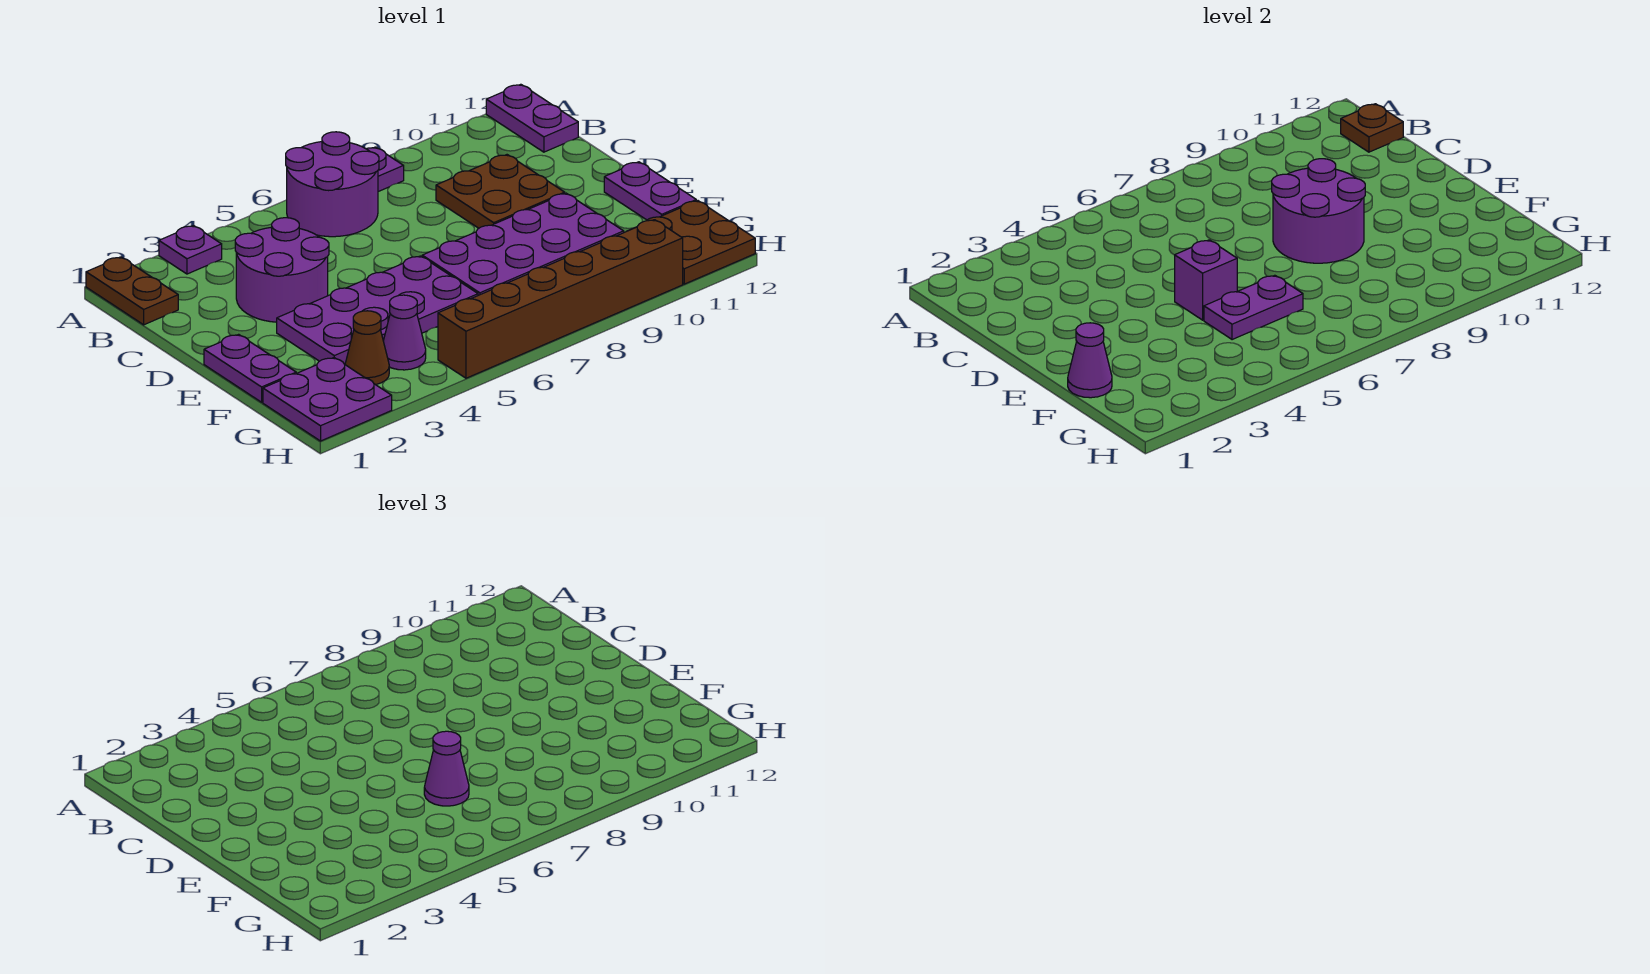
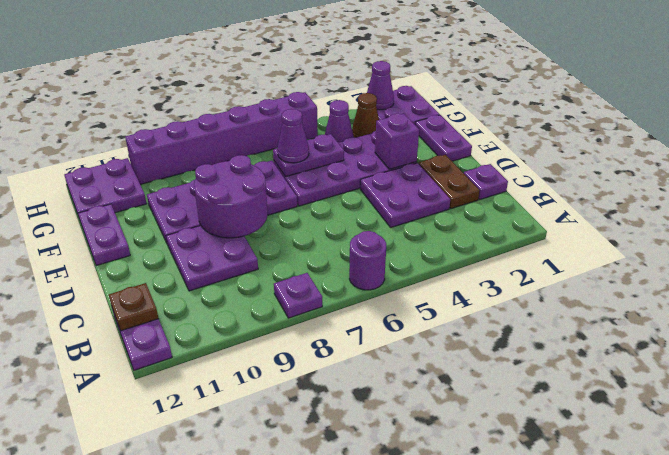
brown plate A1:B1 level 1 -> brown plate C2:D2 level 1
purple plate A3 level 1 -> purple plate C1 level 1
purple round brick A6:B7 level 1 -> purple round brick A6 level 1
purple round brick C3:D4 level 1 -> purple plate C3:D4 level 1
brown plate C9:D10 level 1 -> purple plate C9:D10 level 1
purple brick E5 level 2 -> purple brick E3 level 2
purple cone F1 level 2 -> purple cone H2 level 2
brown plate G11:H12 level 1 -> purple plate G11:H12 level 1
brown brick H5:H10 level 1 -> purple brick H5:H10 level 1

